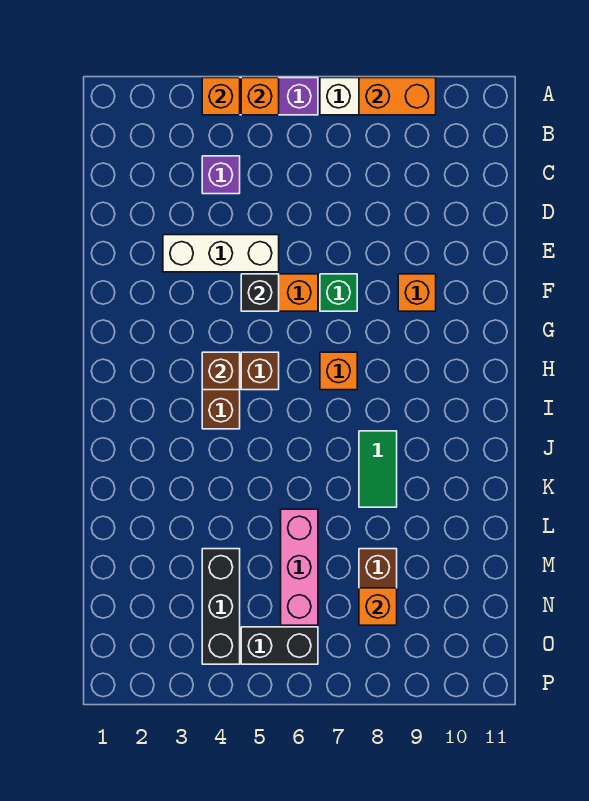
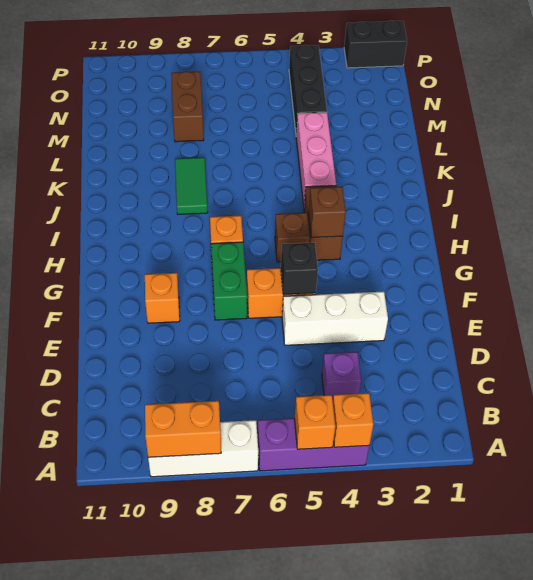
green brick F7 level 1 -> green brick F7:G7 level 1
pink brick L6:N6 level 1 -> pink brick J4:L4 level 1
orange brick N8 level 2 -> none
black brick O5:O6 level 1 -> black brick P1:P2 level 1

